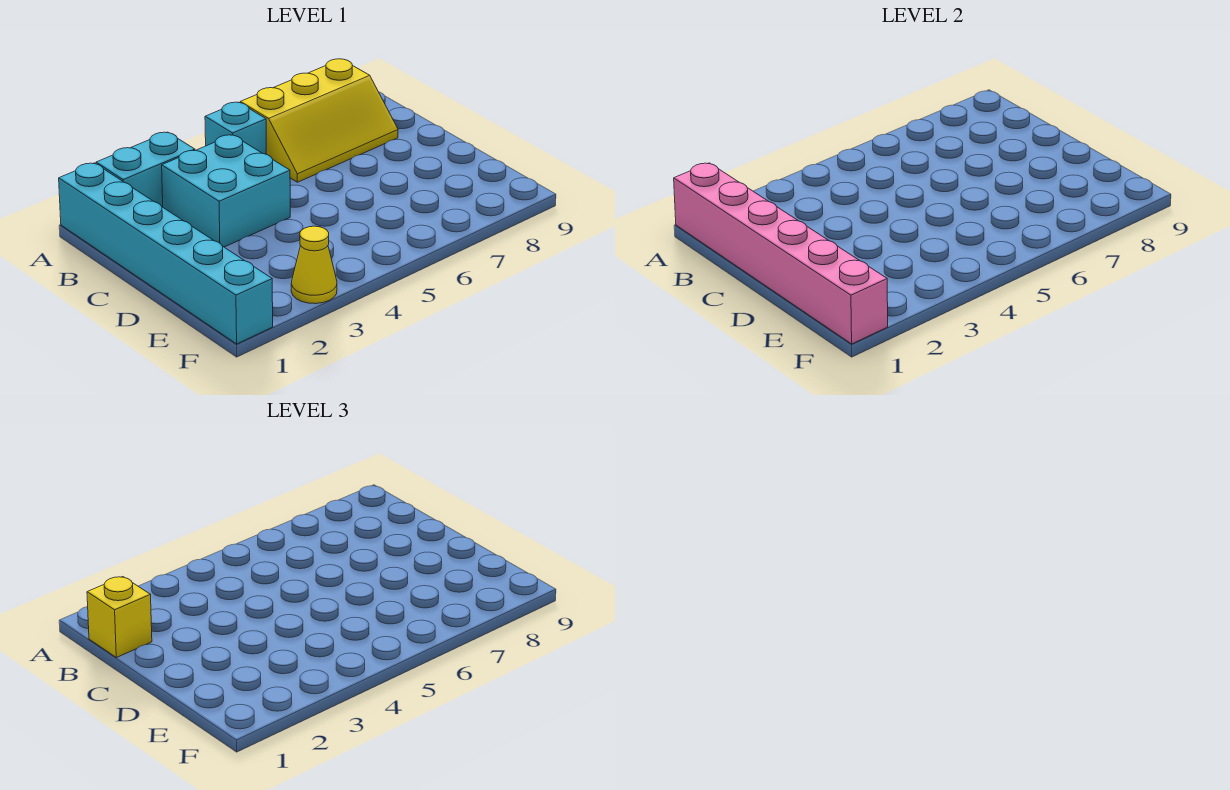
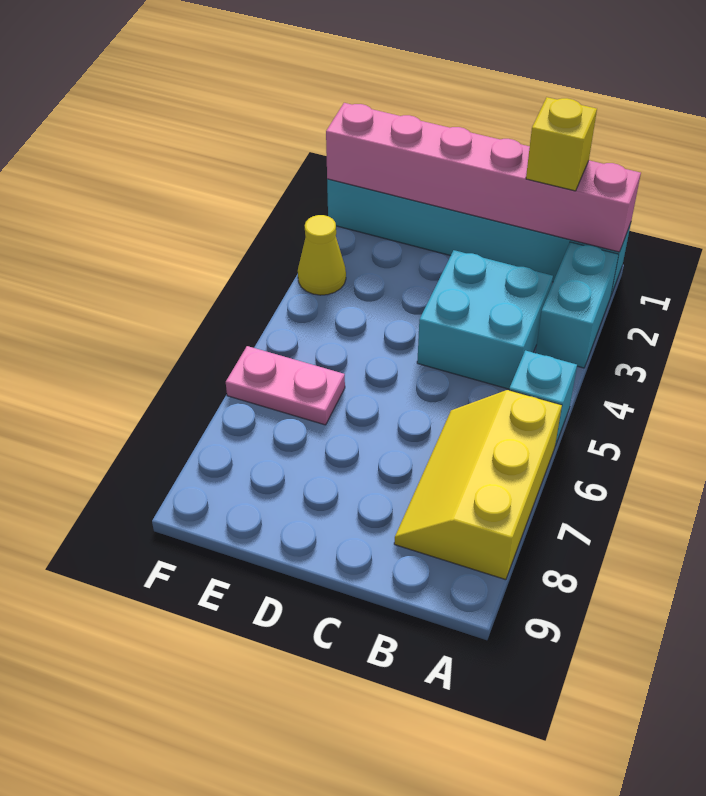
none -> pink plate E6:F6 level 1

